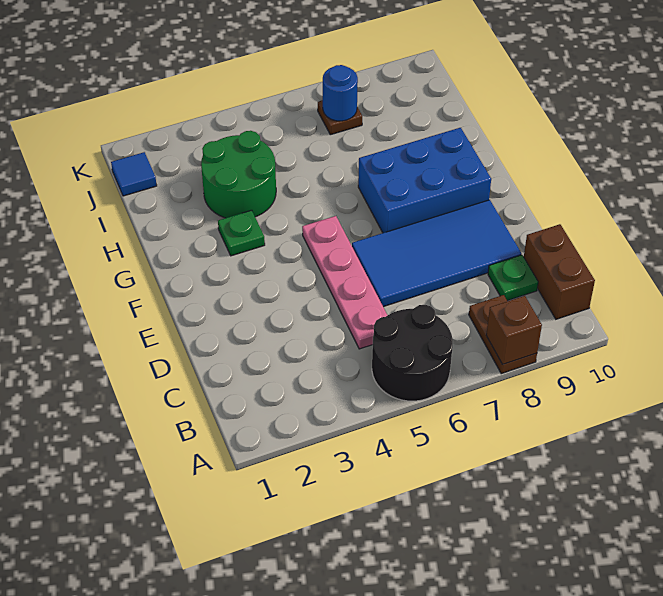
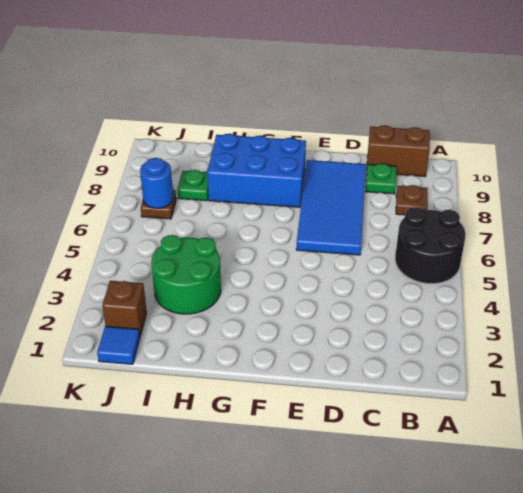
brown plate A8:B8 level 1 -> brown plate B8 level 1
brown brick A8 level 2 -> brown brick J2 level 1
pink plate C5:F5 level 1 -> none
blue brick F7:G9 level 1 -> blue brick F8:H9 level 1
green plate G3 level 1 -> green plate I8 level 1

